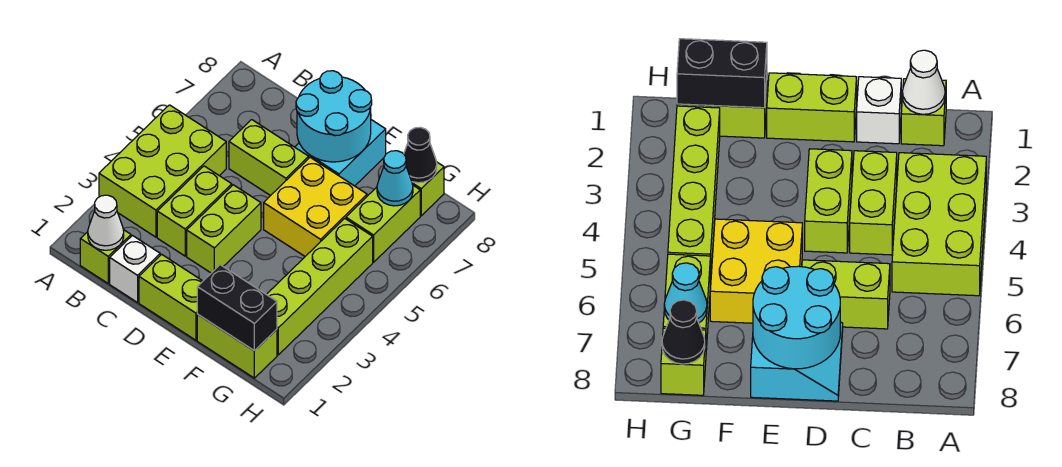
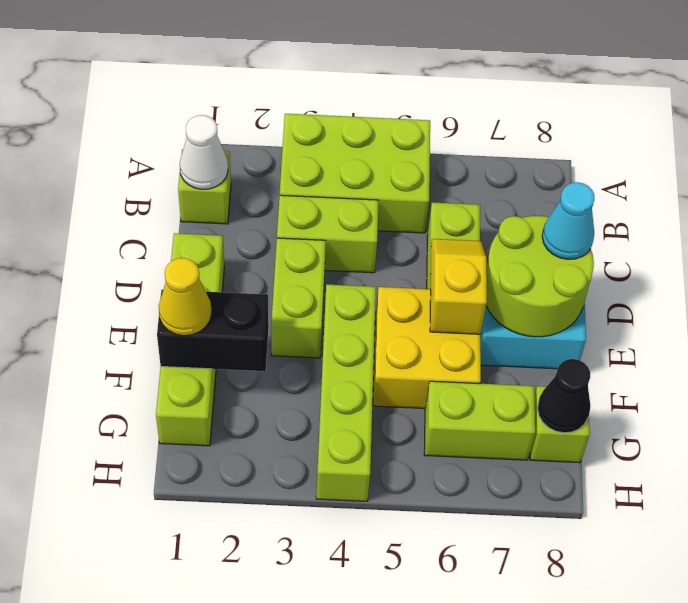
white brick C1 level 1 -> none
lime brick D3:D4 level 1 -> lime brick D3:E3 level 1
none -> yellow slope D6:E6 level 2 top E
cyan round brick D7:E8 level 2 -> lime round brick D7:E8 level 2
black brick F1:G1 level 2 -> black brick F1:F2 level 2
none -> yellow cone F1 level 3
lime brick G2:G5 level 1 -> lime brick E4:H4 level 1
cyan cone G7 level 2 -> cyan cone D8 level 3

